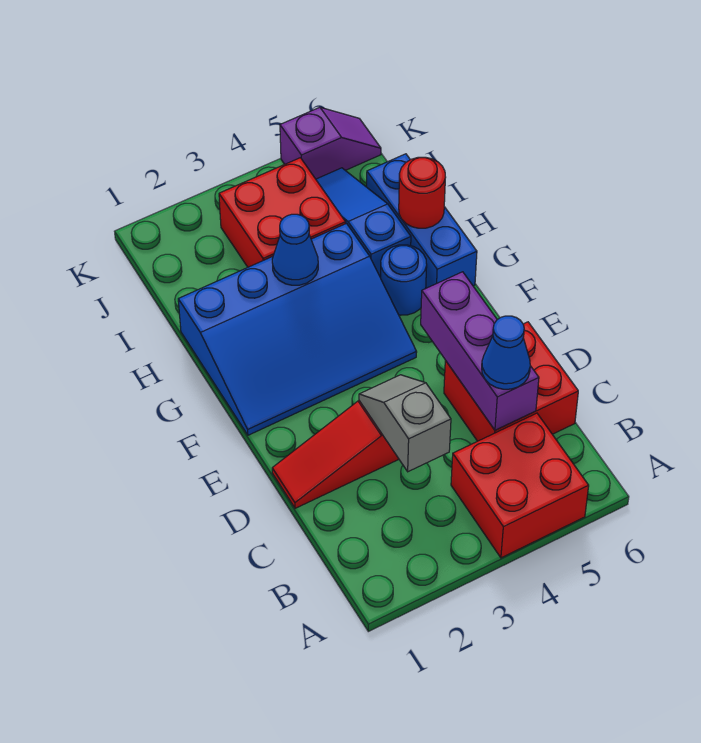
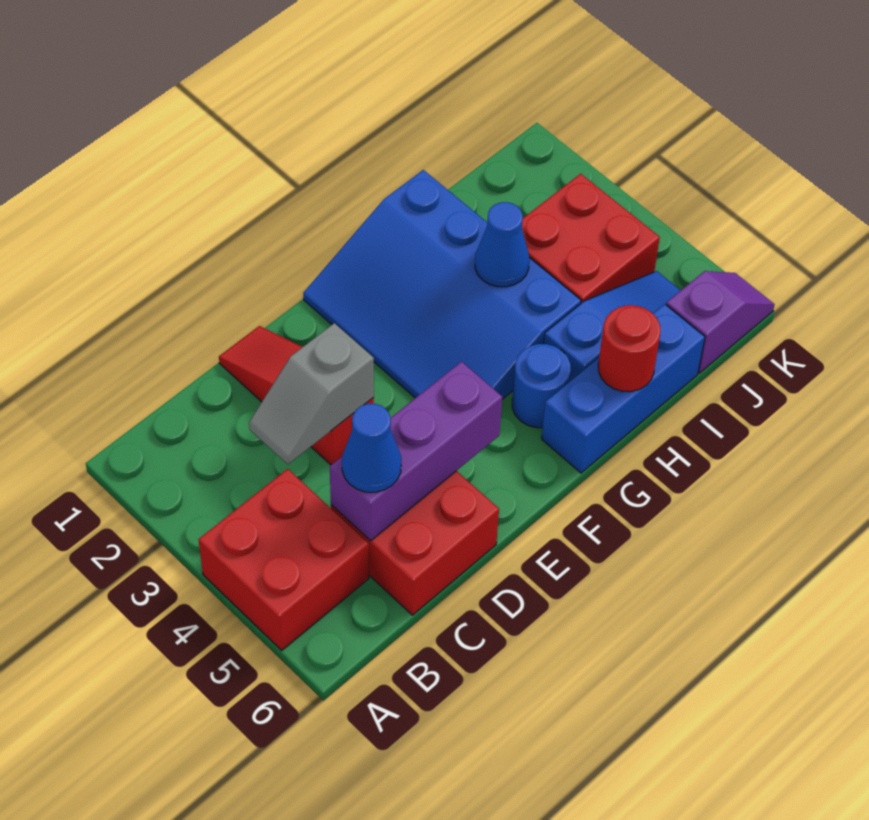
grey slope C3:D3 level 2 top C -> grey slope C3:D3 level 2 top D
purple slope K5:K6 level 1 top 5 -> purple slope J6:K6 level 1 top J

